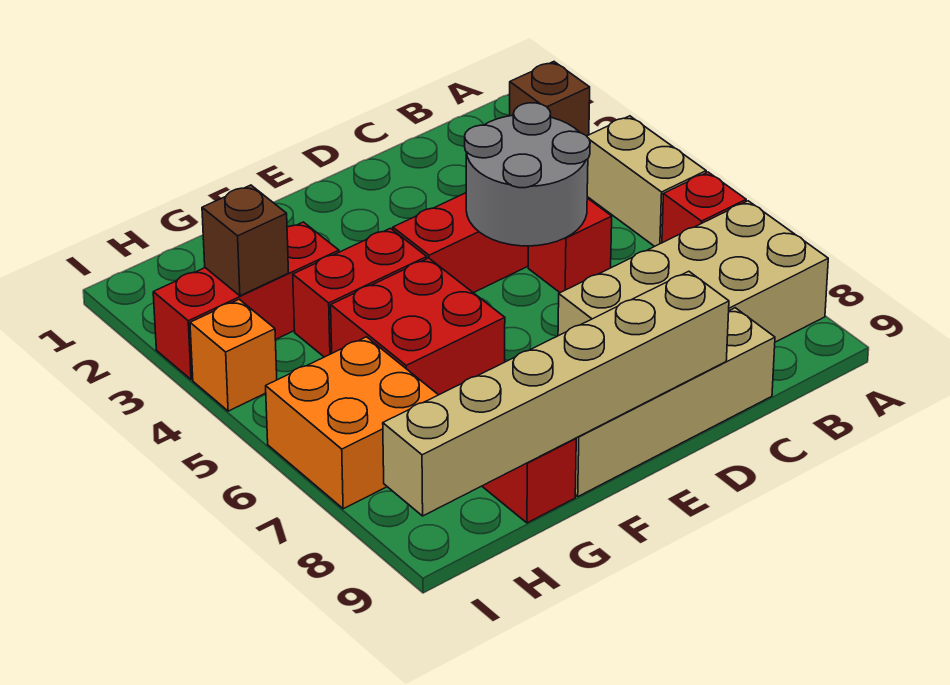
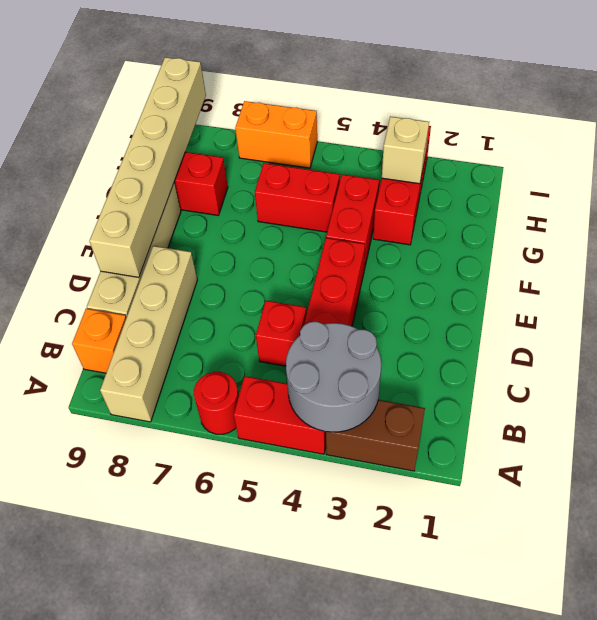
brown brick A2 level 1 -> brown brick A2:A3 level 1
tan brick A4:A5 level 1 -> red brick A4:A5 level 1
red brick A6 level 1 -> red round brick A6 level 1
tan brick A7:D8 level 1 -> tan brick A8:D8 level 1
grey round brick C4:D5 level 2 -> grey round brick A3:B4 level 2
red brick F5:G6 level 1 -> red brick G5:G6 level 1
brown brick H3 level 2 -> tan brick H3 level 2
orange brick H6:I7 level 1 -> orange brick I6:I7 level 1
orange brick I4 level 1 -> orange brick B9 level 1

